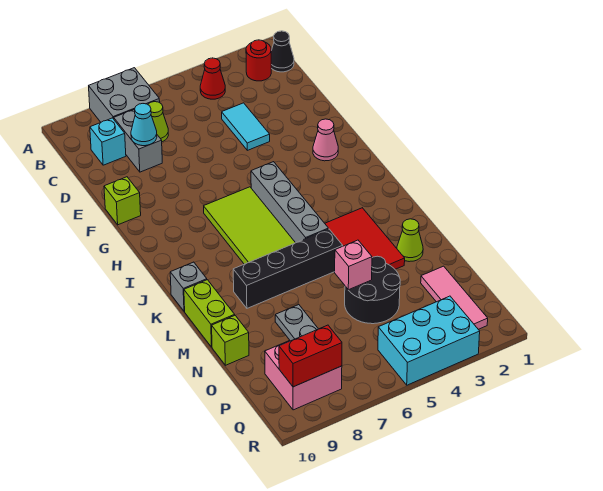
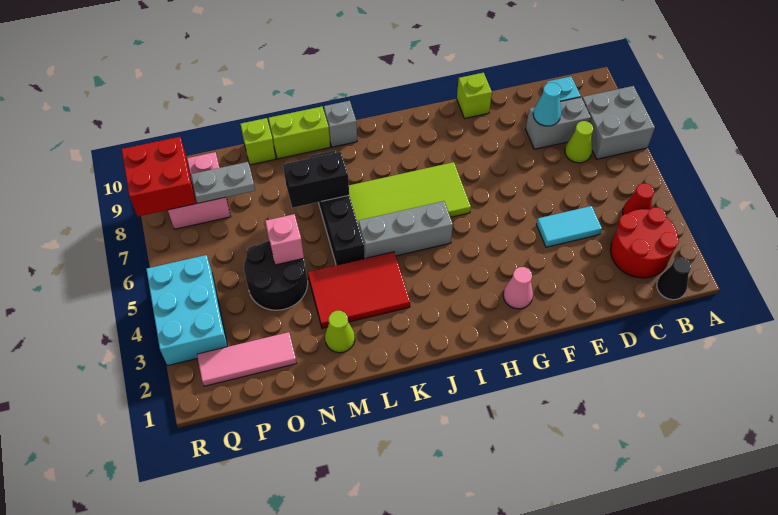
red round brick B2 level 1 -> red round brick B2:C3 level 1
grey brick H5:K5 level 1 -> grey brick I5:K5 level 1
none -> black brick L7:M7 level 2
red brick Q8:Q9 level 2 -> red brick Q8:R9 level 2

